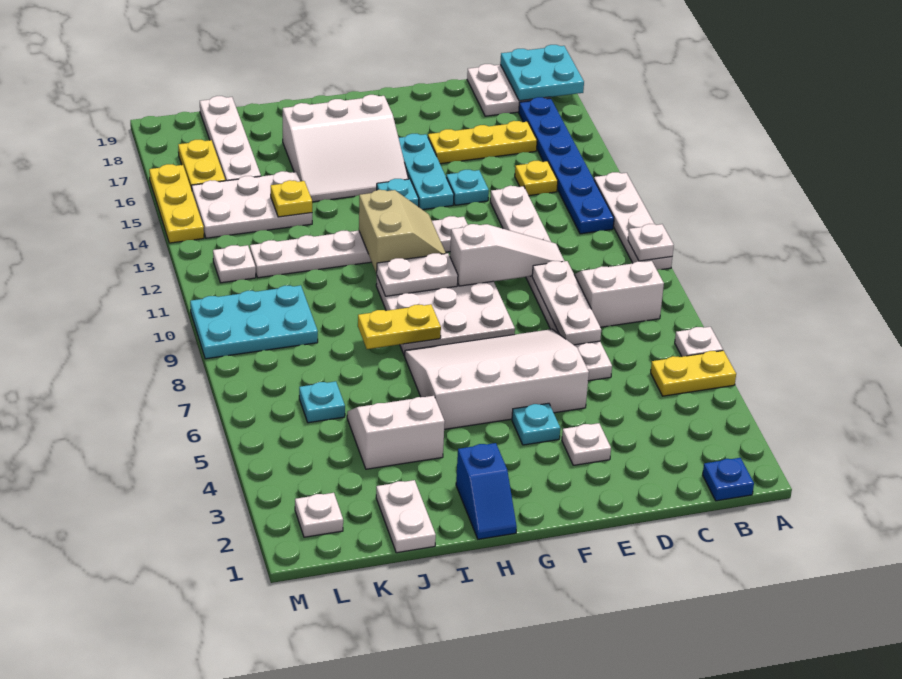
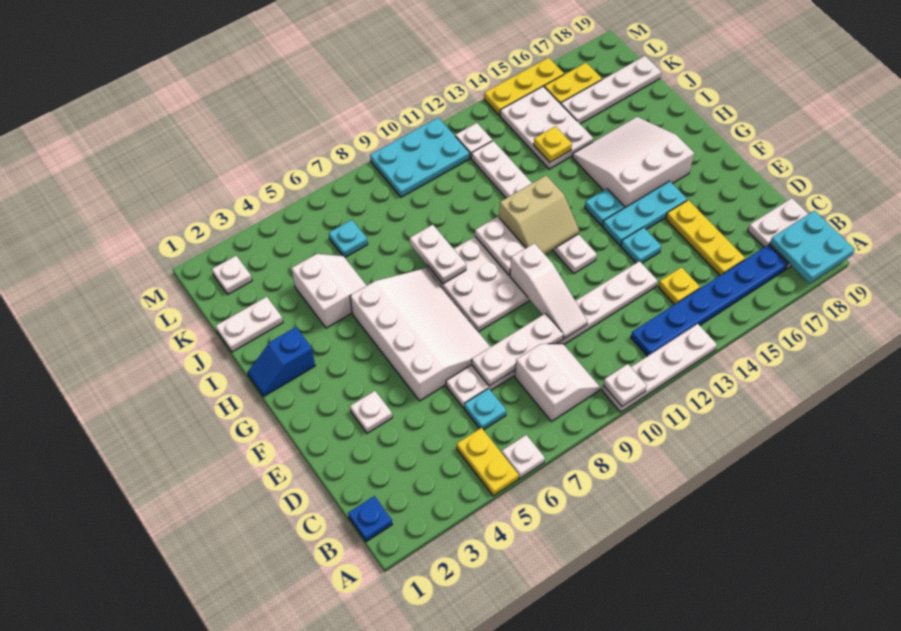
cyan plate F4 level 1 -> cyan plate C6 level 1
white slope G15:I17 level 1 top 17 -> white slope G15:I17 level 1 top G
yellow plate H8:I8 level 2 -> white plate H8:I8 level 2
cyan plate K9:M10 level 1 -> cyan plate L9:M11 level 1

